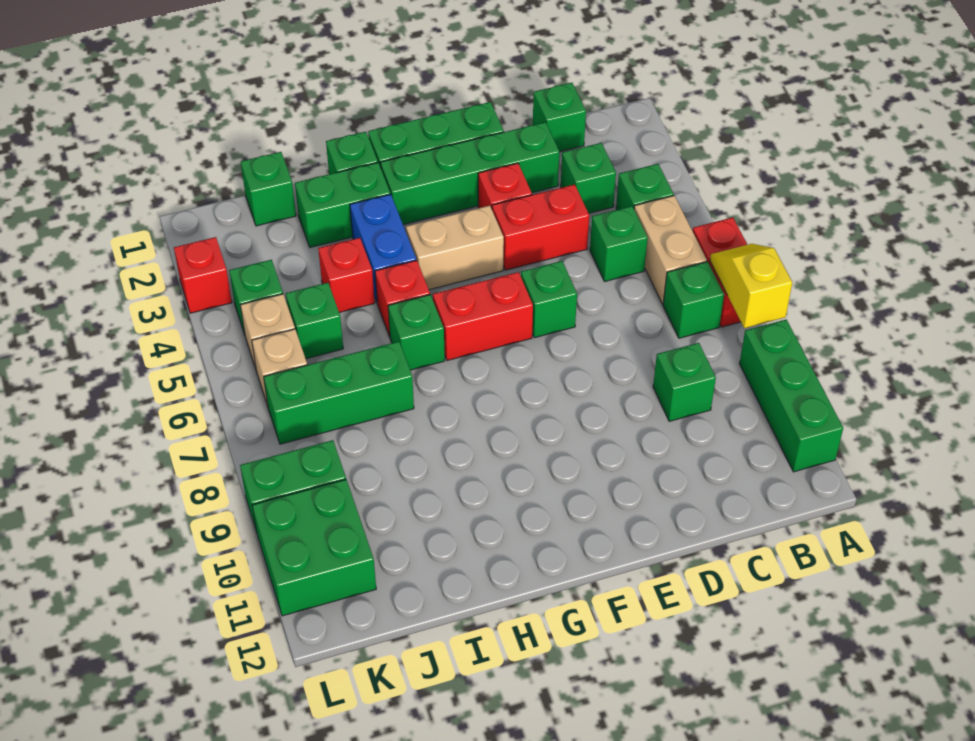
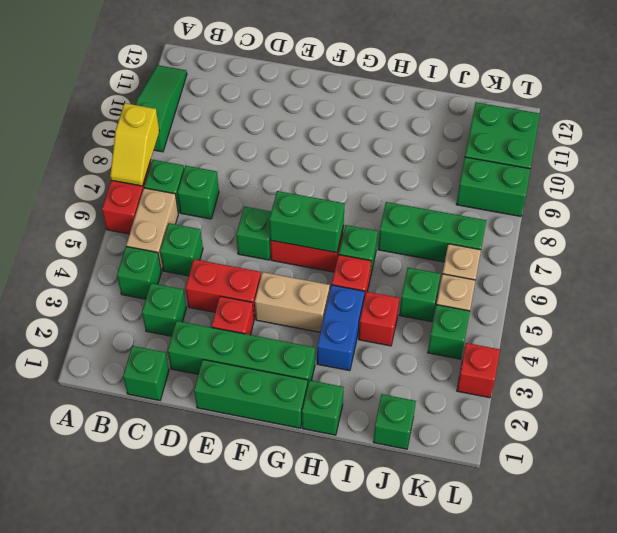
green brick A9:A11 level 1 -> green slope A9:A11 level 1 top 9
green brick C9 level 1 -> green brick C7 level 1
green brick H2:I2 level 1 -> green brick F6:G6 level 2

